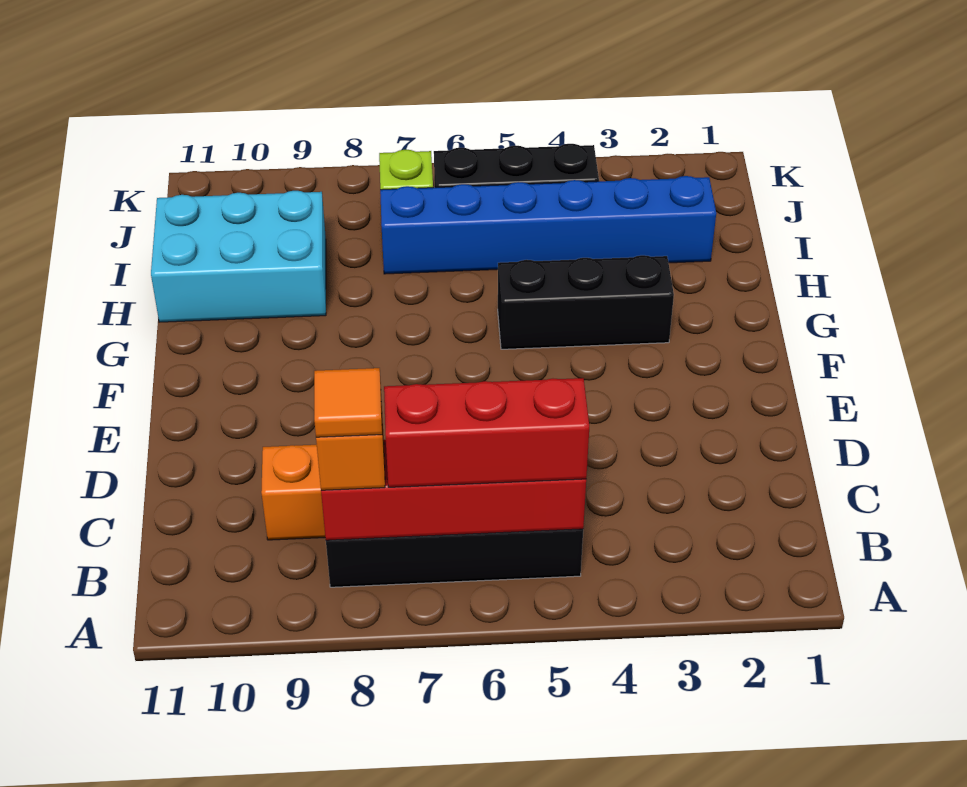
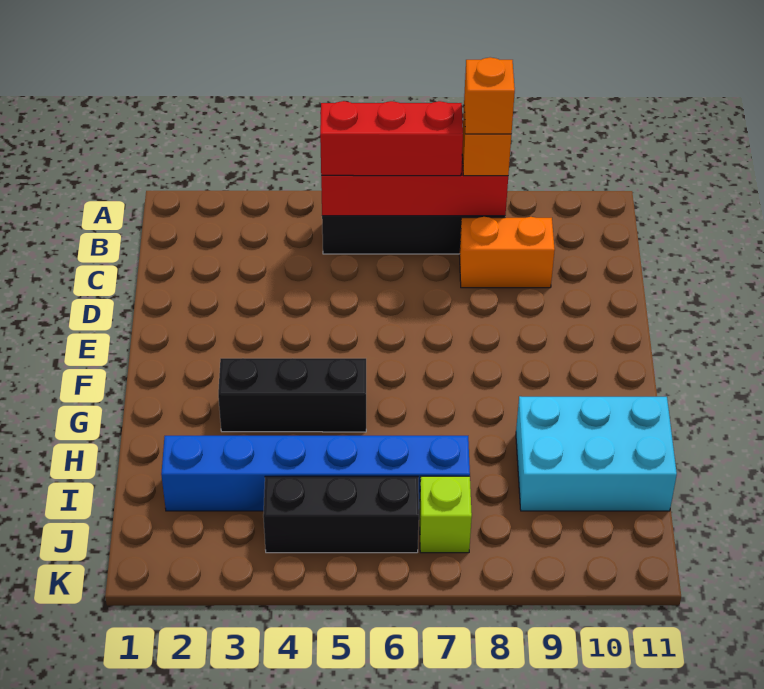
orange tile B8 level 4 -> orange brick B8 level 4

